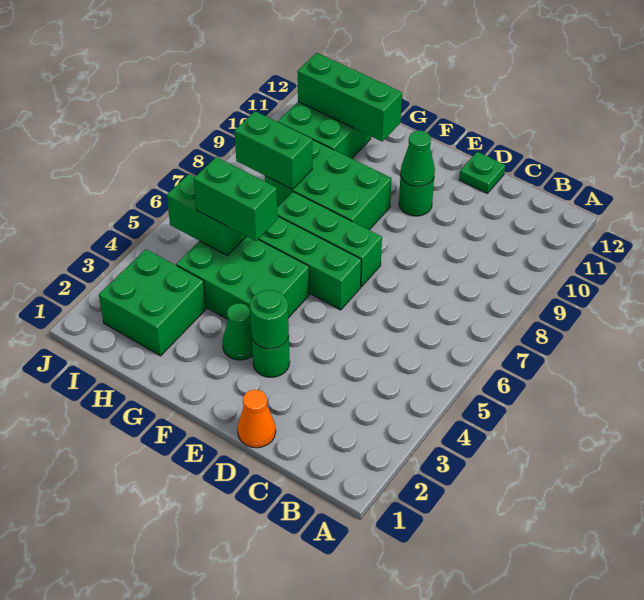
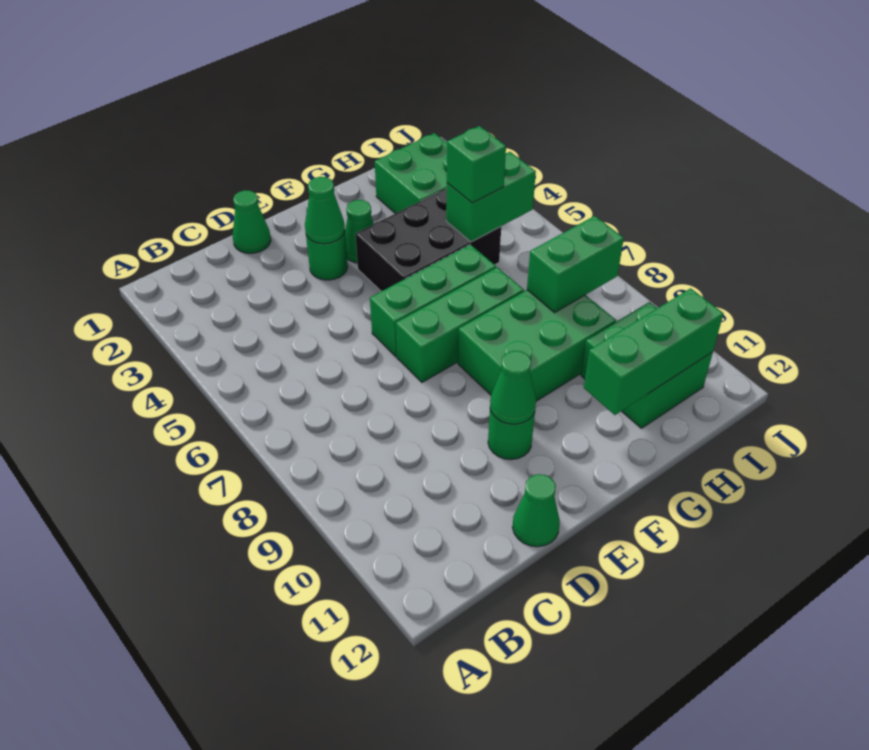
orange cone D1 level 1 -> green cone D1 level 1
green plate D12 level 1 -> green cone D12 level 1
green round brick E3 level 2 -> green cone E3 level 2
green brick F4:H5 level 1 -> black brick F4:H5 level 1
green brick G5:H5 level 3 -> green brick H5 level 3

